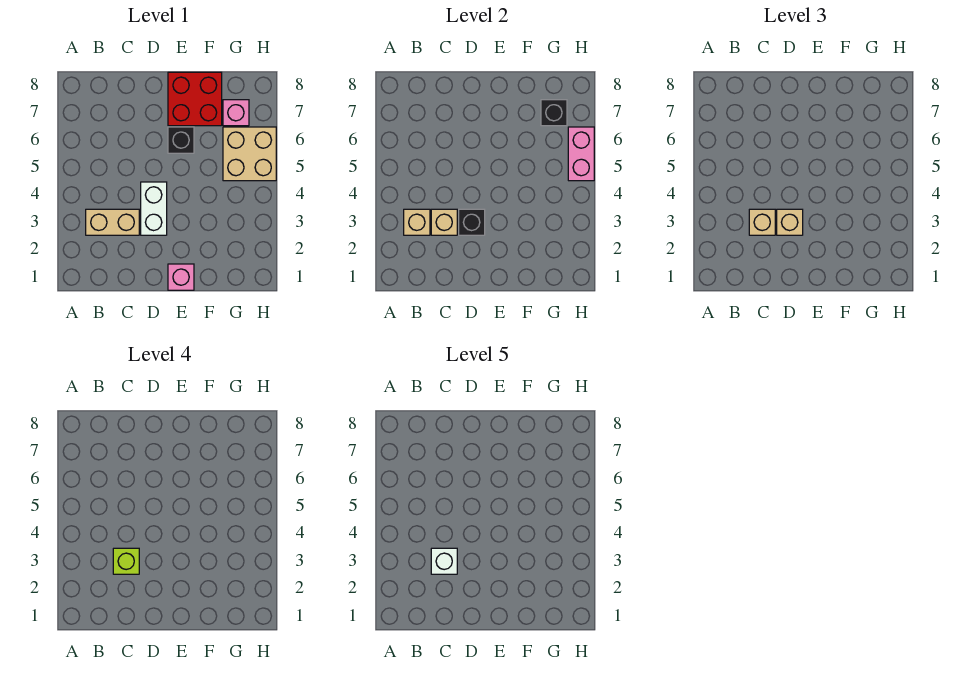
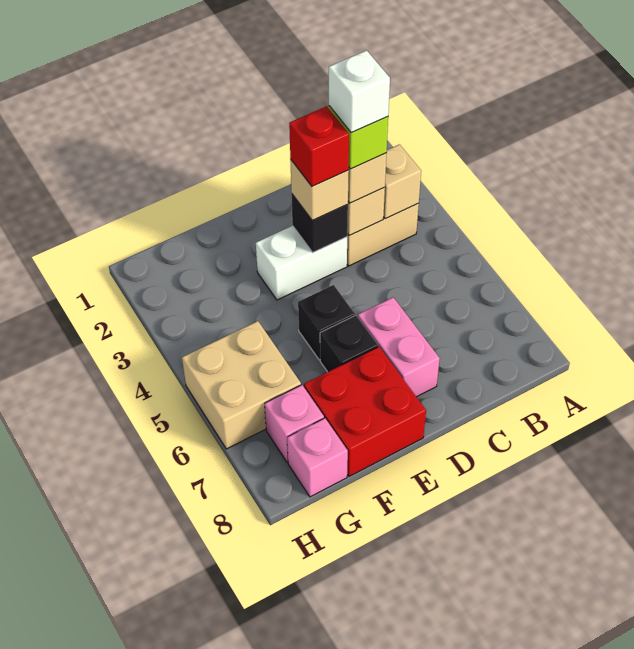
white brick D3:D4 level 1 -> white brick D3:E3 level 1
none -> red brick D3 level 4
pink brick E1 level 1 -> pink brick G8 level 1
black brick G7 level 2 -> black brick E5 level 1
pink brick H5:H6 level 2 -> pink brick D6:D7 level 1

